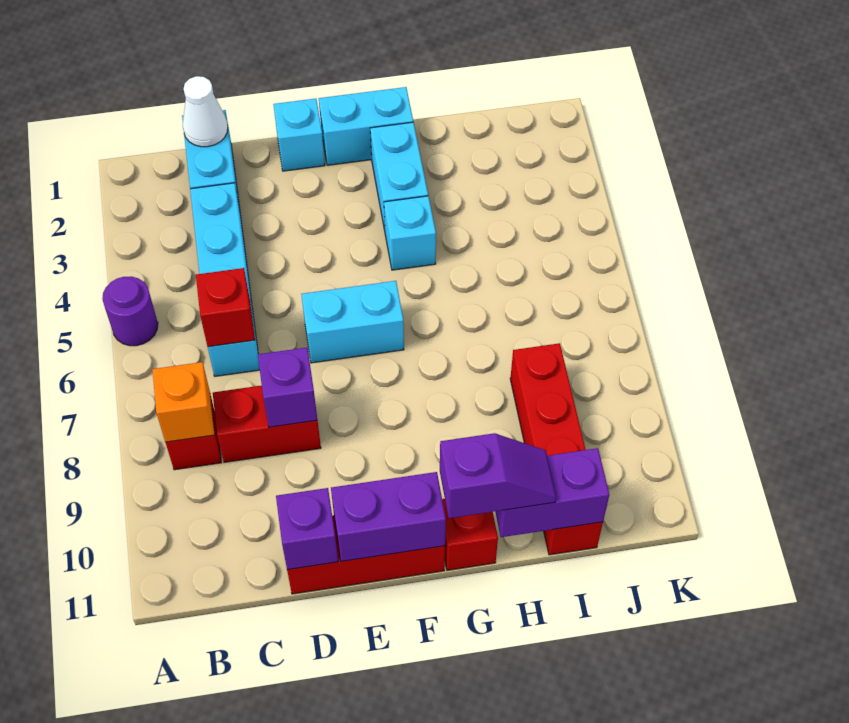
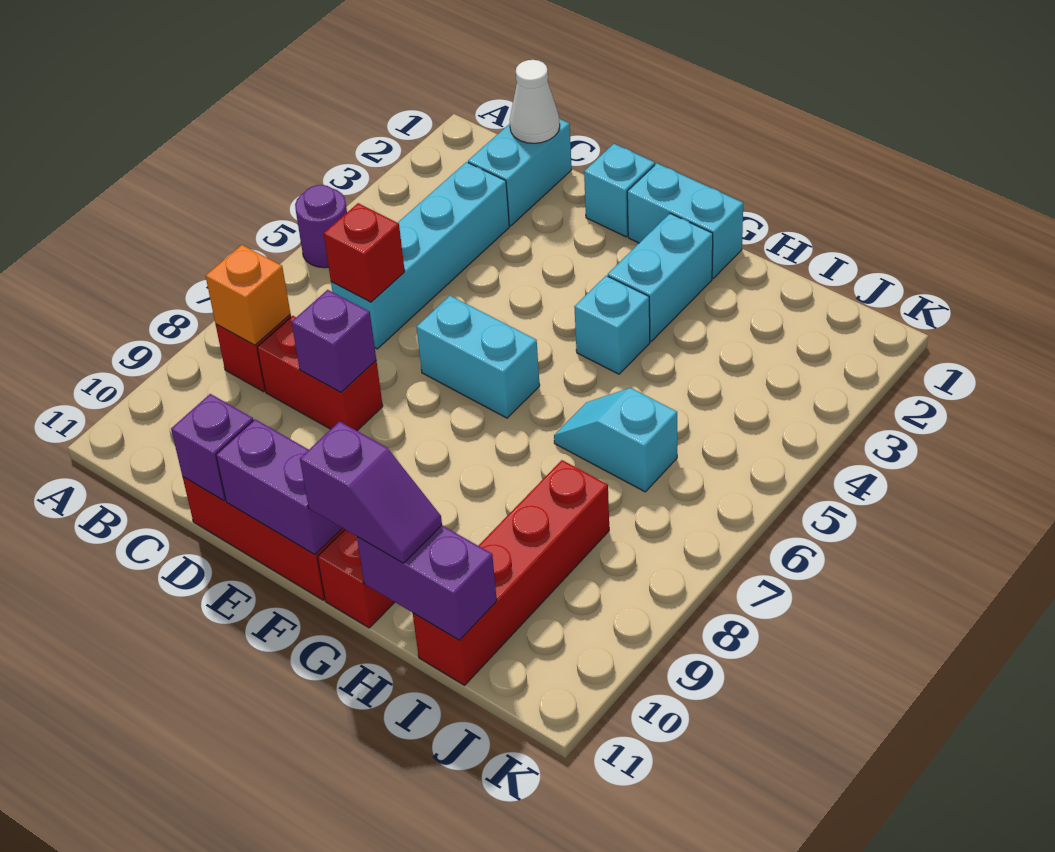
none -> cyan slope H6:I6 level 1 top I

